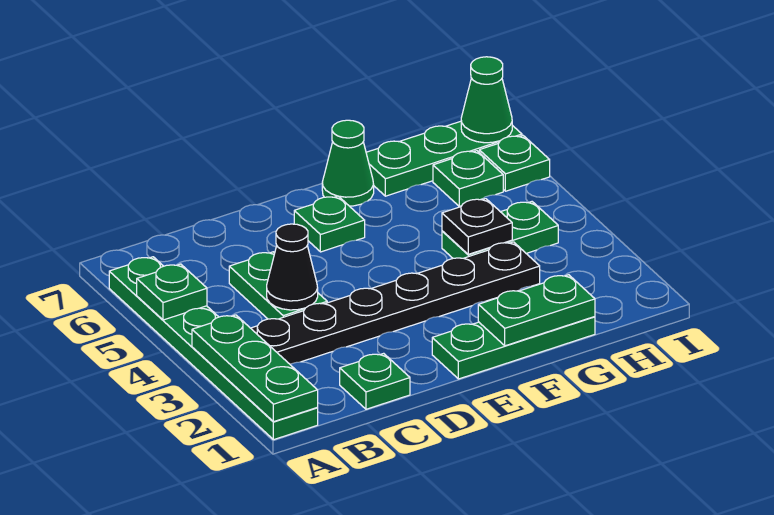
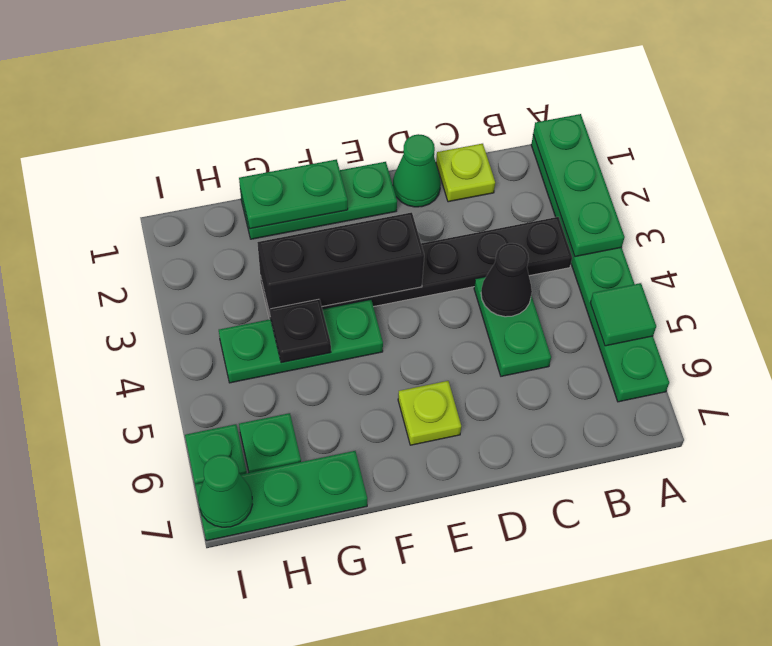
green plate A5 level 2 -> green tile A5 level 2
green plate C1 level 1 -> lime plate C1 level 1
none -> black brick E3:G3 level 2
green plate E6 level 1 -> lime plate E6 level 1
green cone F7 level 1 -> green cone D1 level 1
green plate G4:H4 level 1 -> green plate F4:H4 level 1

